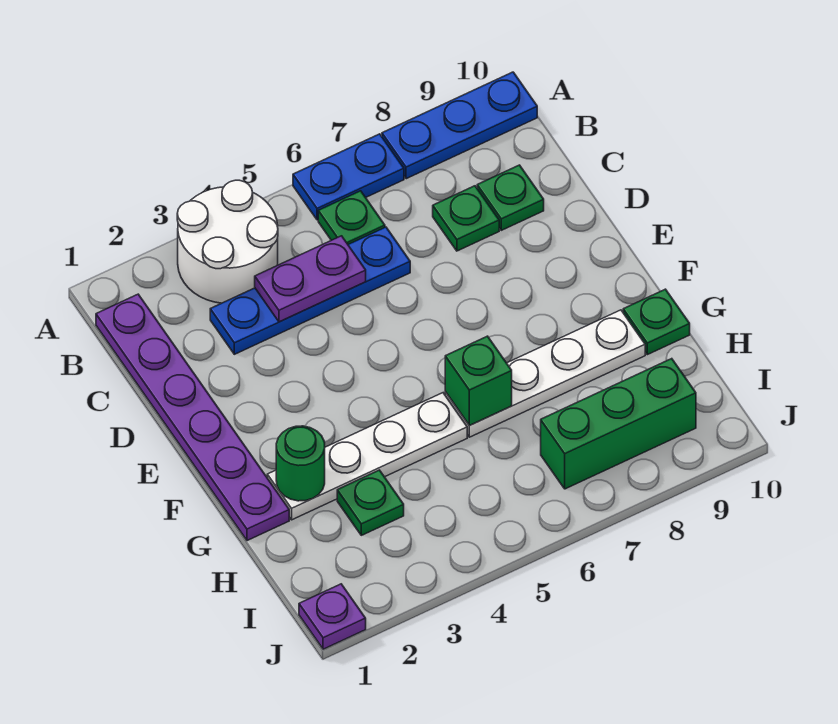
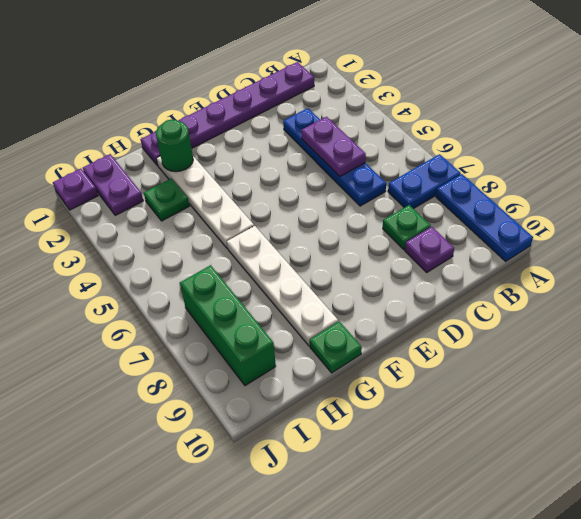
white round brick A3:B4 level 1 -> none
blue plate A6:A7 level 1 -> blue plate A7:B7 level 1
green plate B6 level 1 -> none
green plate C9 level 1 -> purple plate C9 level 1
green brick G6 level 2 -> none
none -> purple plate I1:I2 level 1

